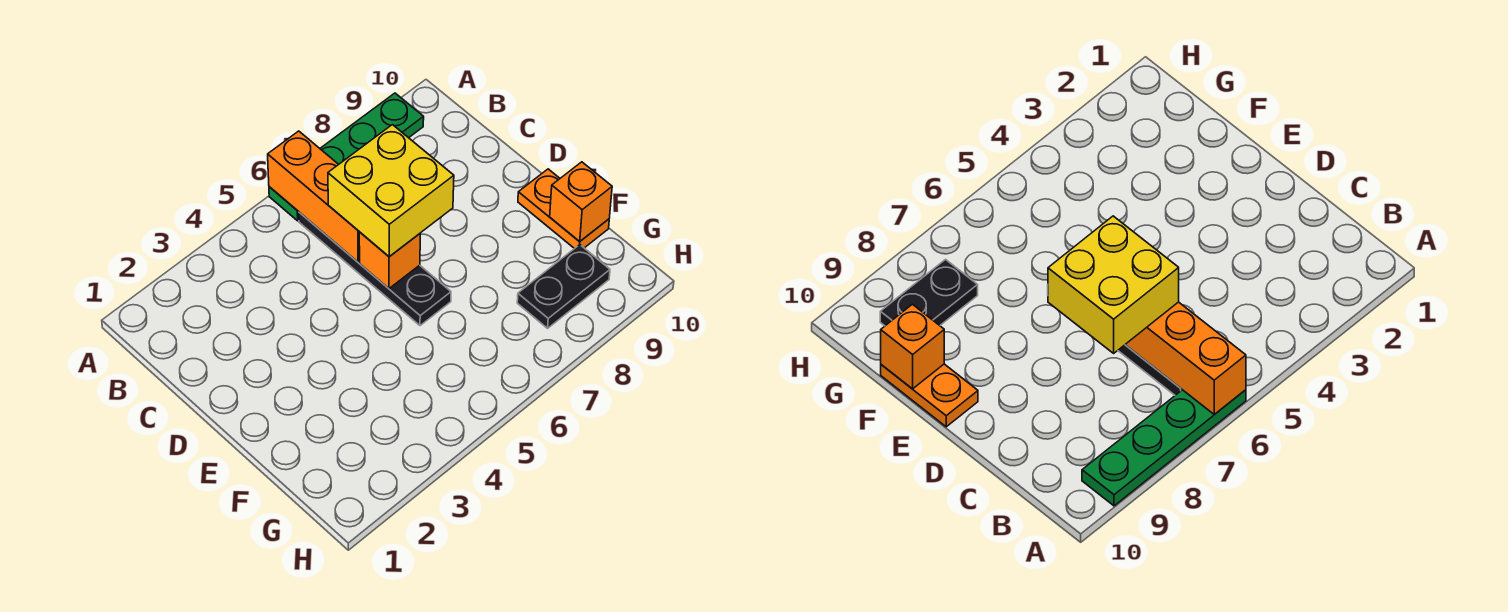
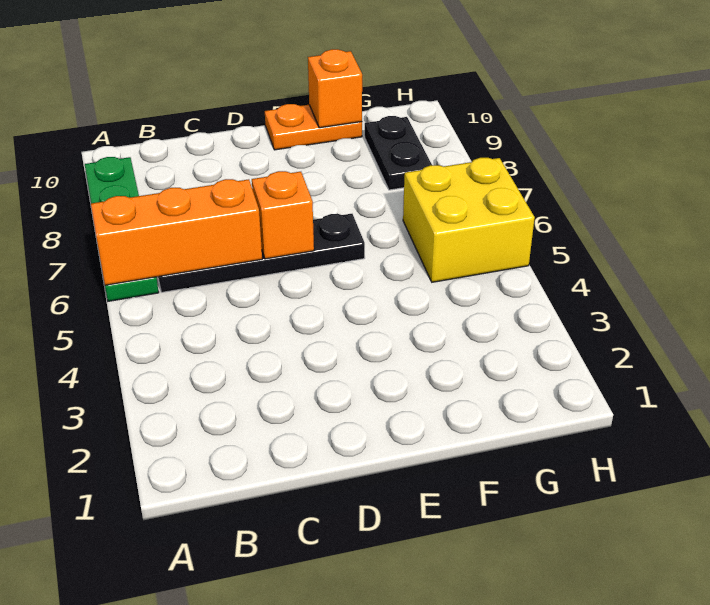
yellow brick C6:D7 level 3 -> yellow brick G5:H6 level 1

